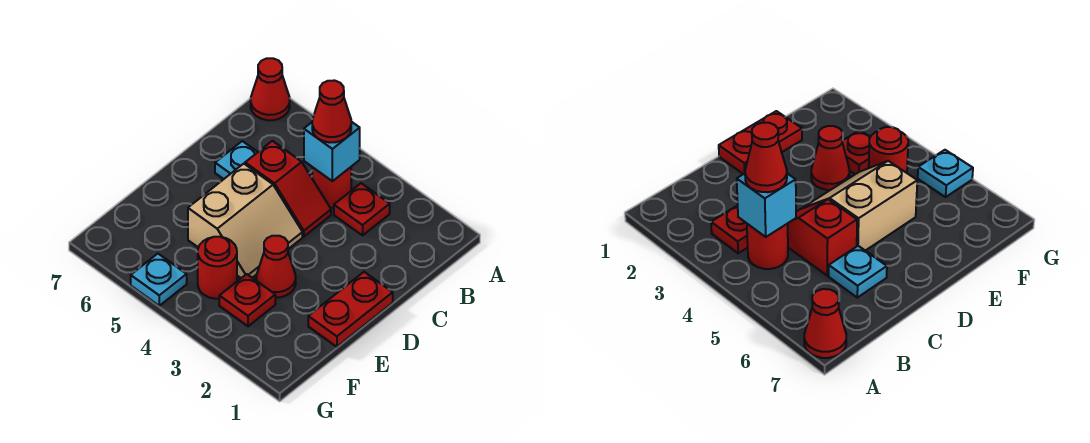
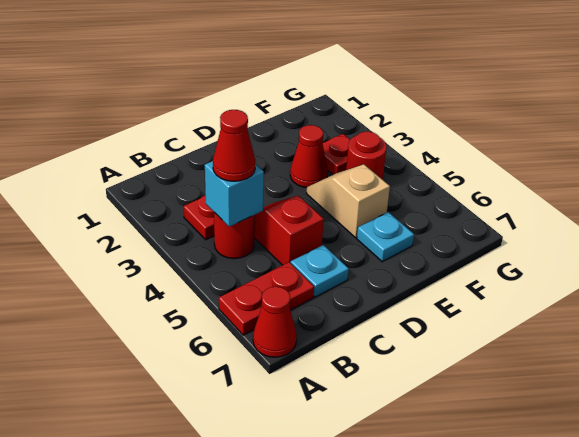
red plate D1:E1 level 1 -> red plate A6:B6 level 1
tan slope D4:E5 level 1 top 5 -> tan slope E4:E5 level 1 top 5
cyan plate G5 level 1 -> cyan plate E6 level 1

